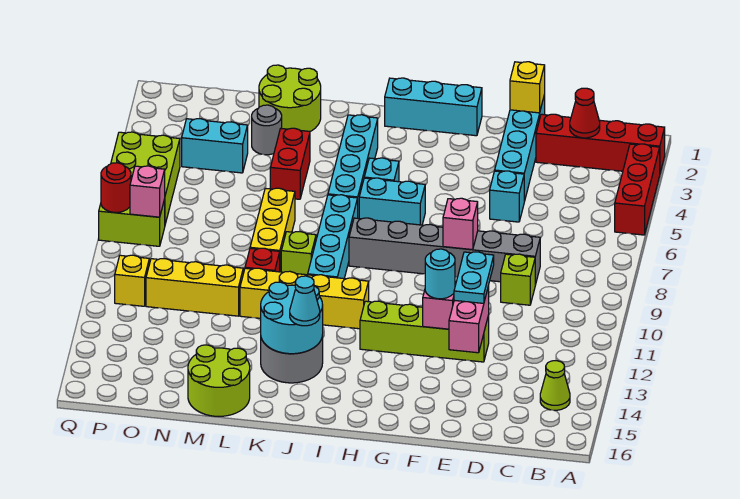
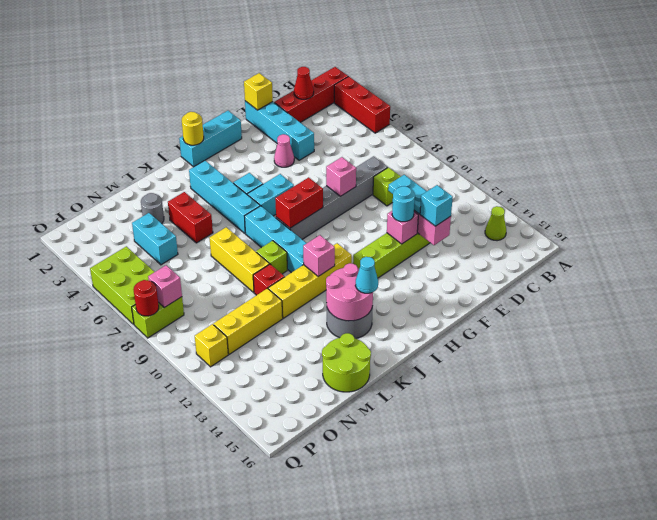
cyan brick E5 level 1 -> cyan brick E13 level 3
none -> pink cone F4 level 1
none -> red brick H8:I8 level 2
none -> yellow round brick I1 level 2
none -> pink brick J11 level 2
cyan round brick J13:K14 level 2 -> pink round brick J13:K14 level 2
lime round brick L1:M2 level 1 -> none
cyan brick N4:O4 level 1 -> cyan brick N4:N5 level 1

